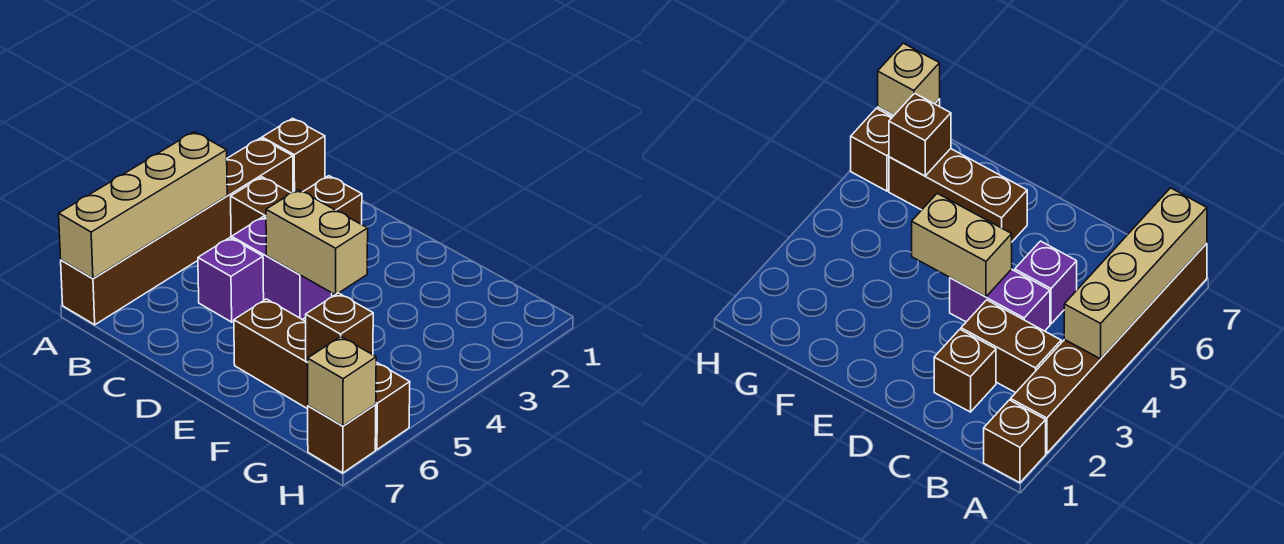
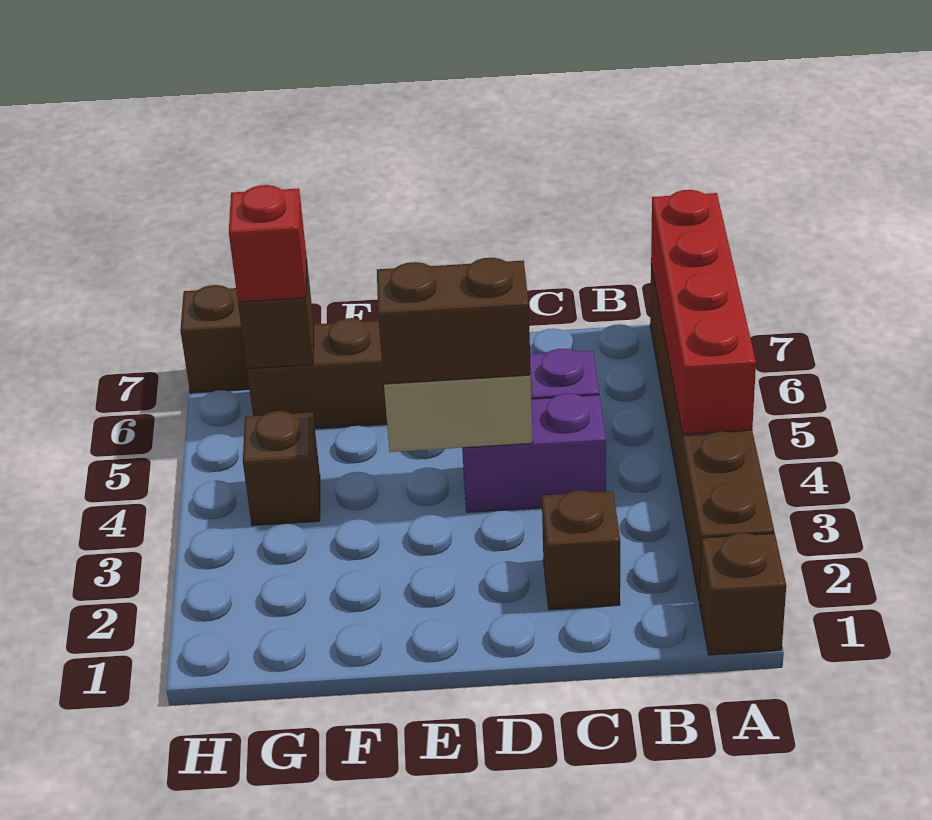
tan brick A4:A7 level 2 -> red brick A4:A7 level 2
brown brick B3:C3 level 1 -> brown brick D4:E4 level 3
none -> red brick G6 level 3
brown brick H6 level 1 -> brown brick G4 level 1
tan brick H7 level 2 -> none

